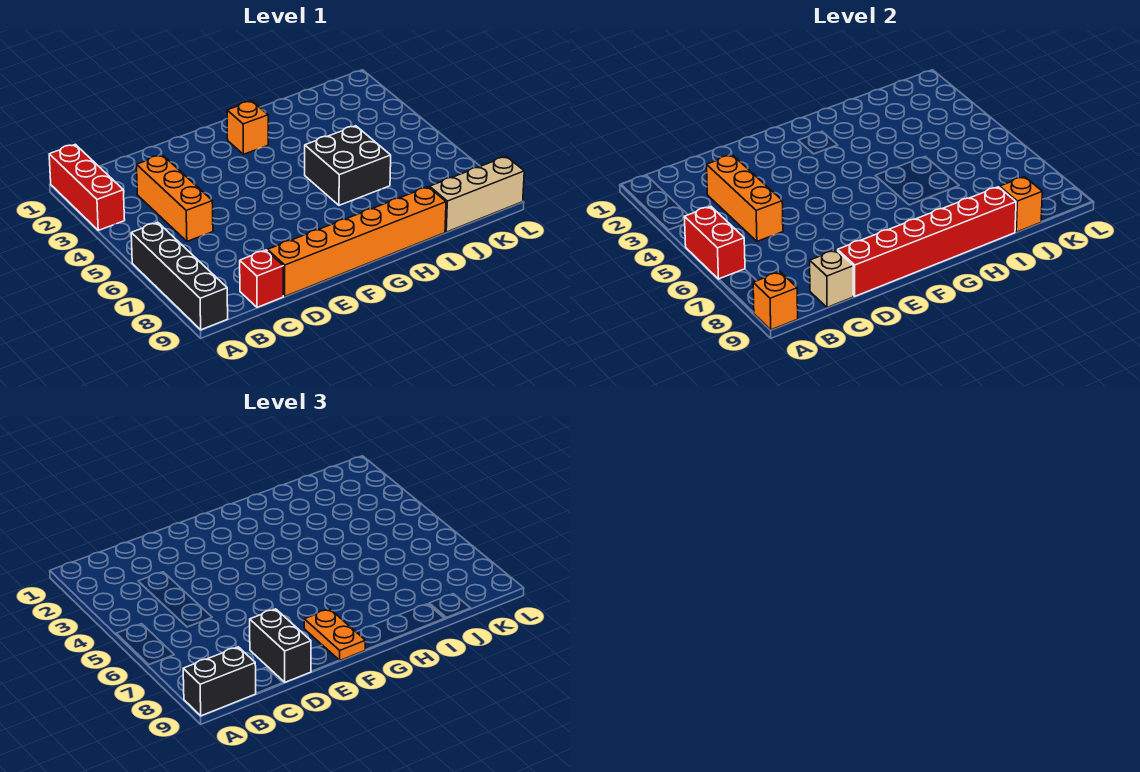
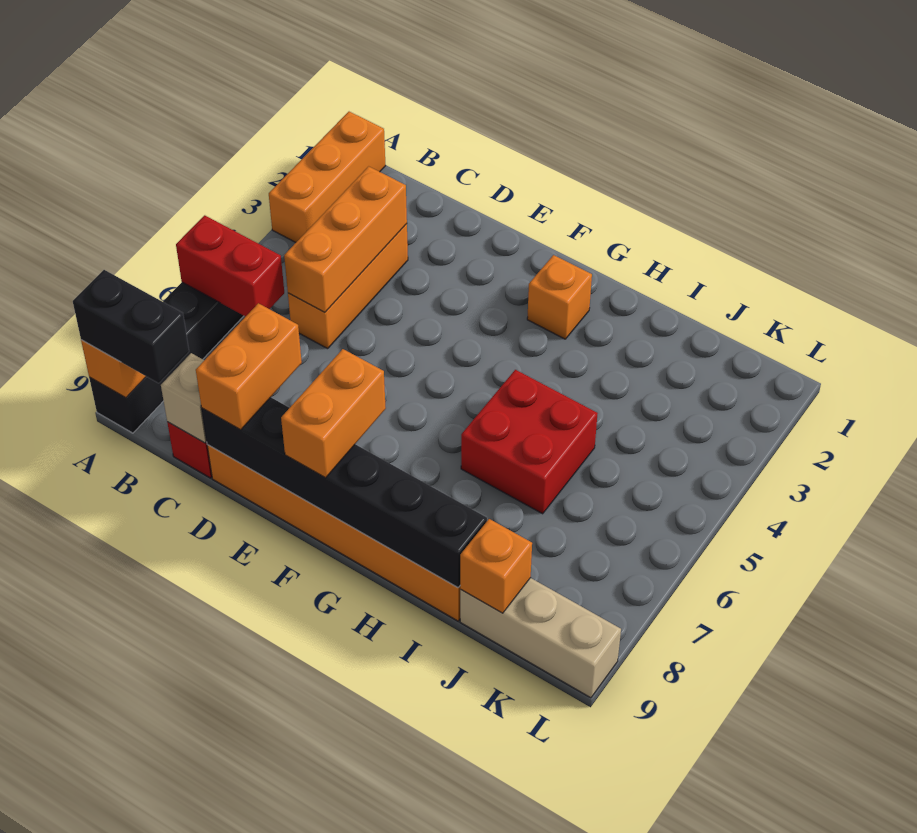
red brick A1:A3 level 1 -> orange brick A1:A3 level 1
red brick A5:A6 level 2 -> red brick A6:B6 level 2
black brick D8:D9 level 3 -> orange brick D8:D9 level 3
red brick D9:I9 level 2 -> black brick D9:I9 level 2
orange plate F8:F9 level 3 -> orange brick F8:F9 level 3
black brick H5:I6 level 1 -> red brick H5:I6 level 1

